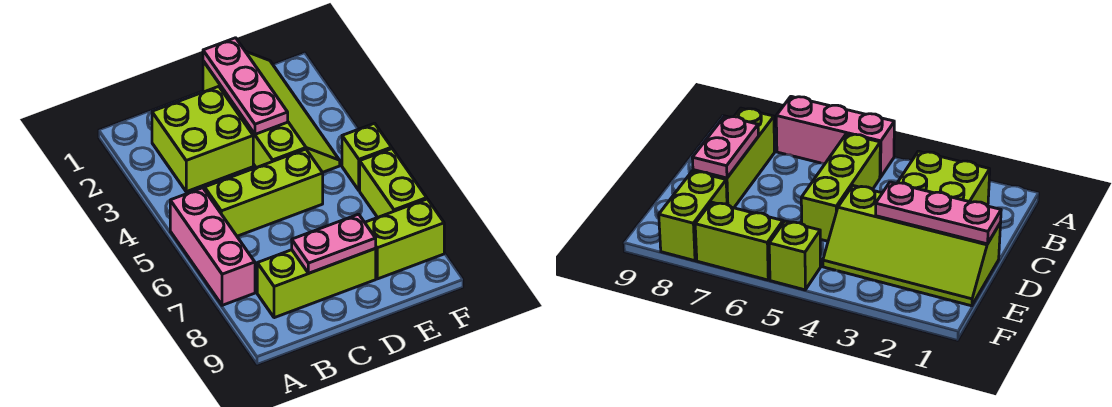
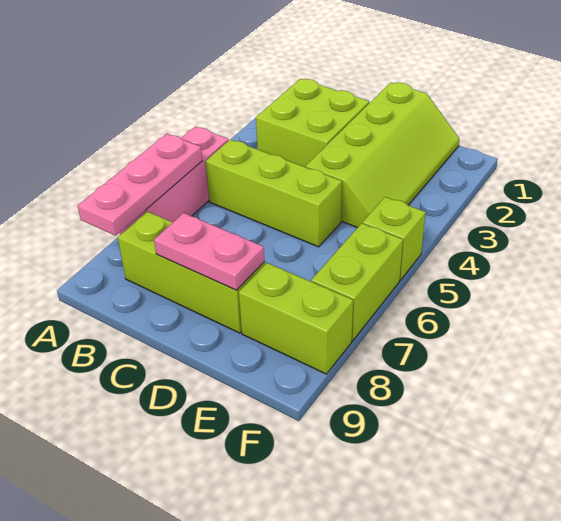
pink plate D1:D3 level 2 -> pink plate A6:A8 level 2

